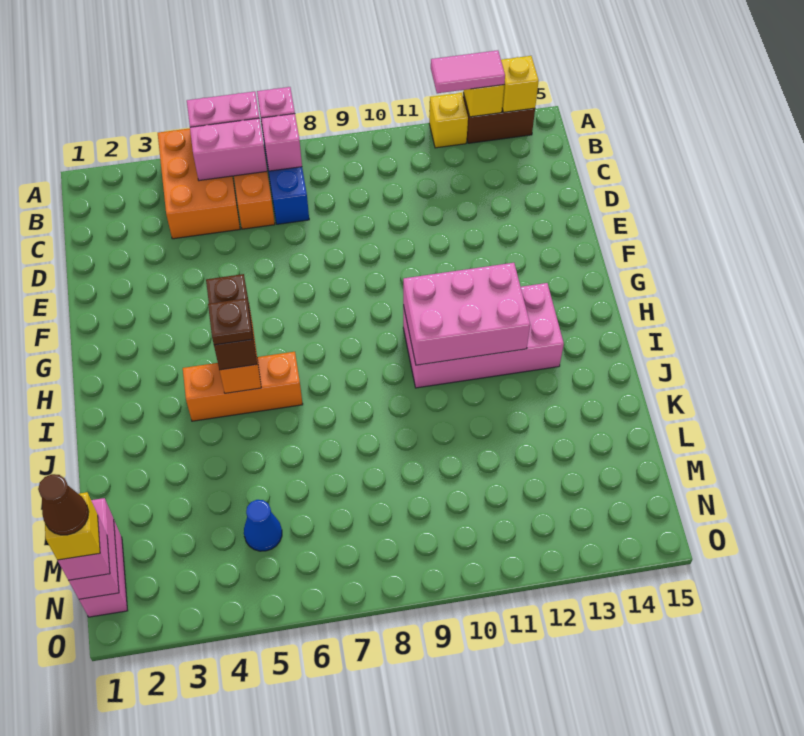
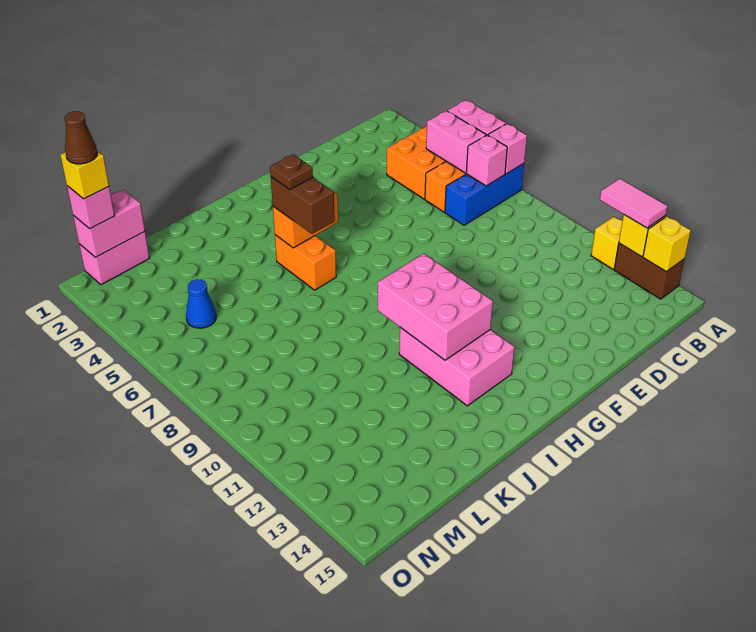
brown brick H5:I5 level 3 -> brown brick I5:I6 level 3
pink brick H10:I13 level 1 -> pink brick H11:I13 level 1
orange brick I4:I6 level 1 -> orange brick I5:I6 level 1

